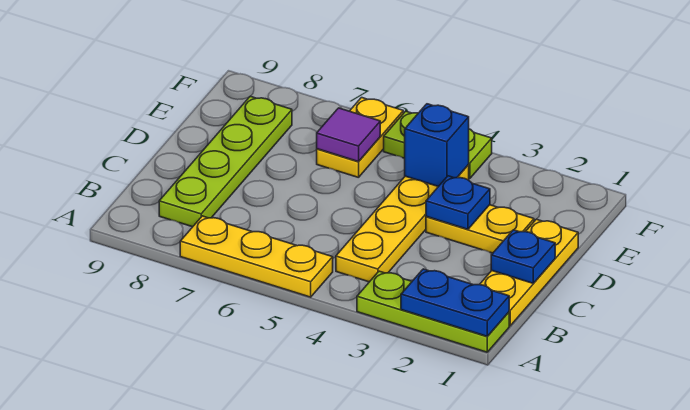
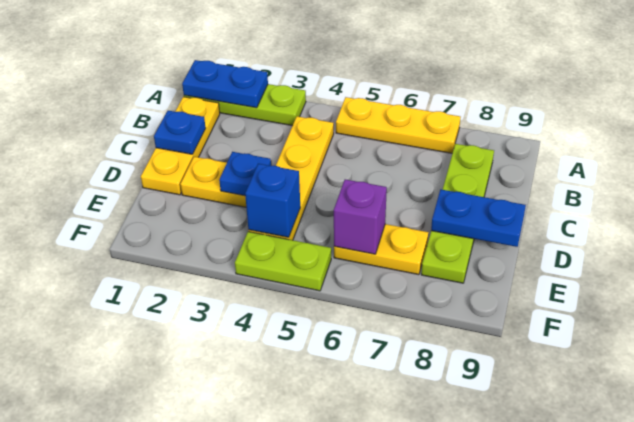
none -> blue plate D8:D9 level 2
yellow plate E6:F6 level 1 -> yellow plate E6:E7 level 1
purple tile E6 level 2 -> purple brick E6 level 2

